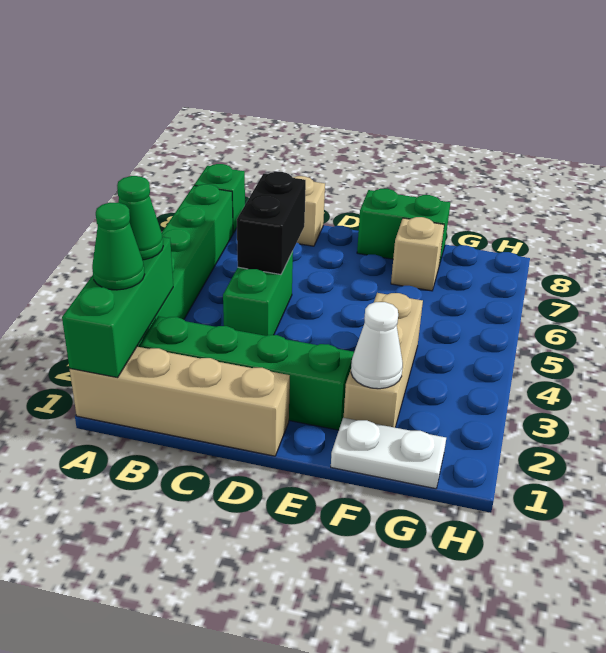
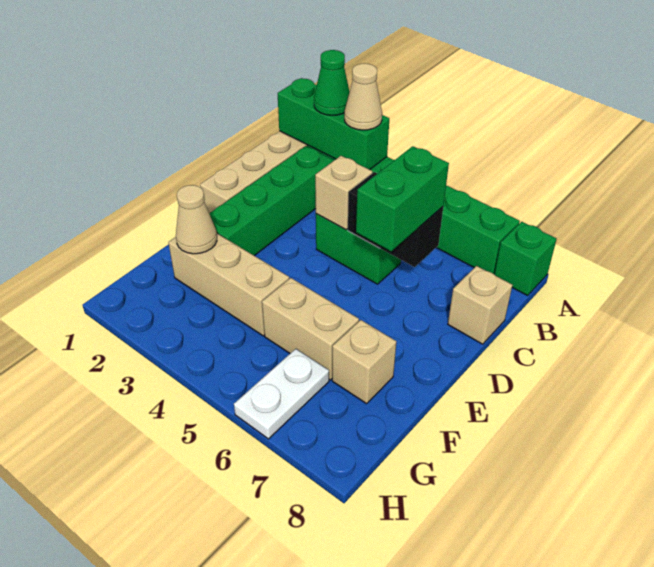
green cone A3 level 3 -> tan cone A3 level 3
none -> tan brick C4 level 2
green brick E8:F8 level 1 -> green brick C6:D6 level 3
white plate F1:G1 level 1 -> white plate G6:H6 level 1
white cone F2 level 2 -> tan cone F2 level 2
none -> tan brick F5:F6 level 1

